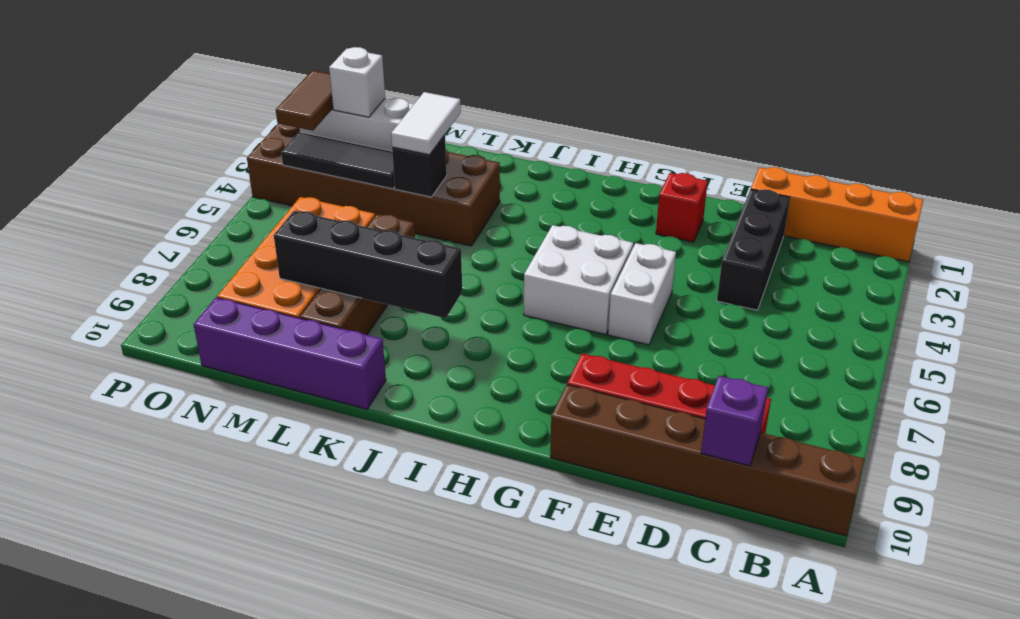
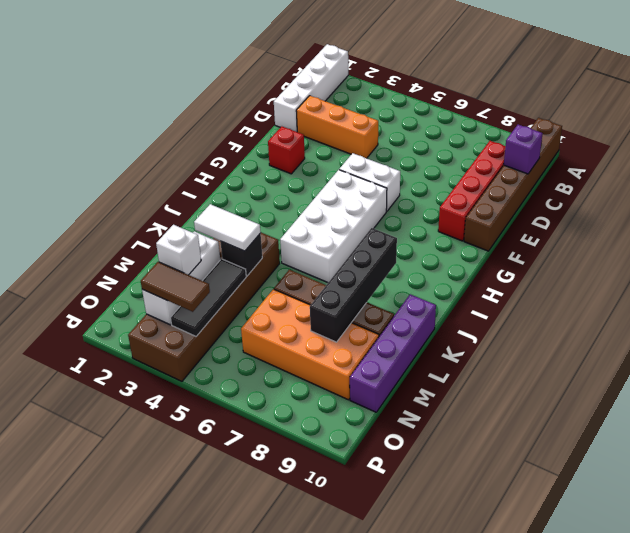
orange brick A1:D1 level 1 -> white brick A1:D1 level 1
black brick D2:D4 level 1 -> orange brick D2:D4 level 1
white brick G5:H6 level 1 -> white brick G5:J6 level 1

